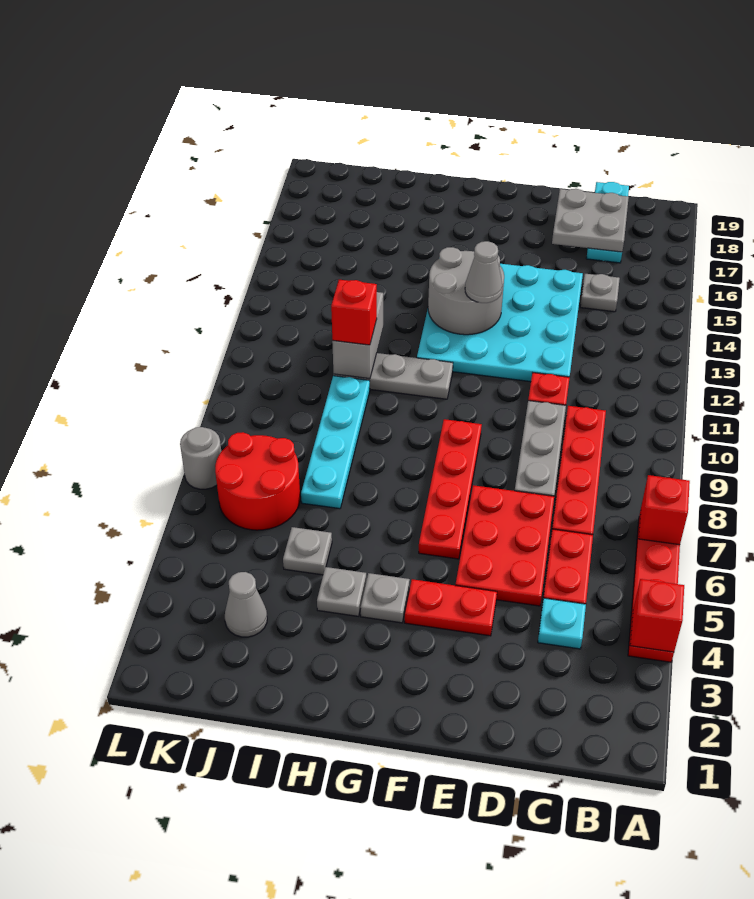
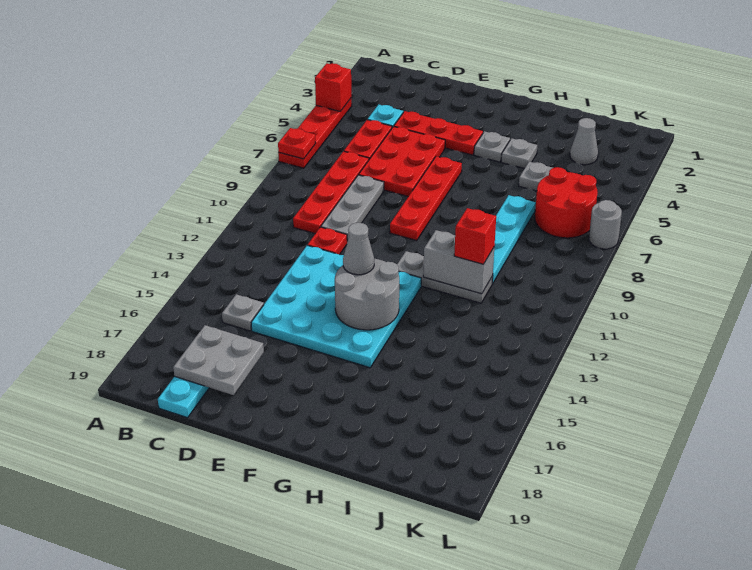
red brick A7 level 2 -> red plate A7 level 2
red plate E4:F4 level 1 -> red plate D4:F4 level 1
grey brick I11:I12 level 2 -> grey brick H11:I11 level 2

